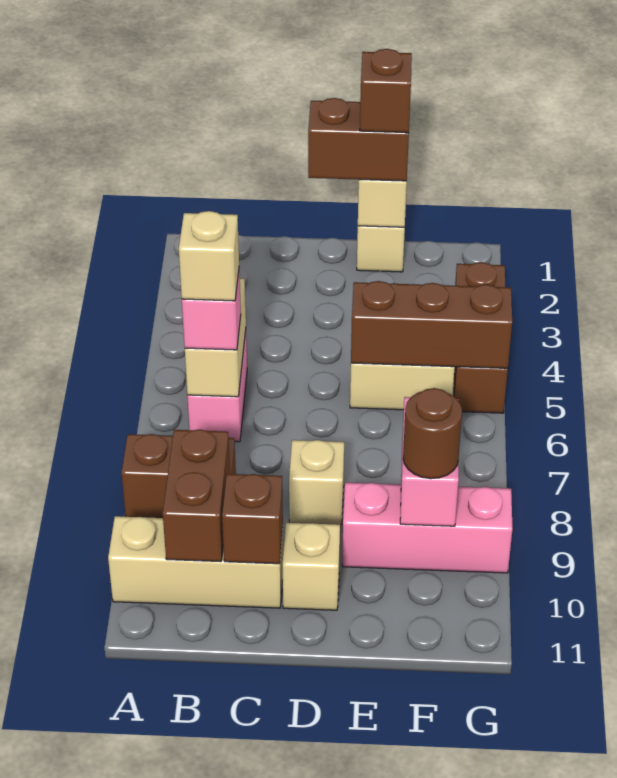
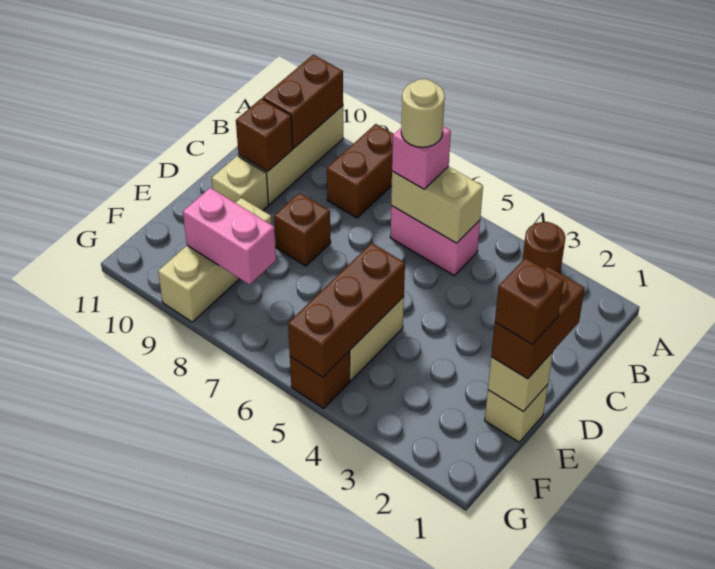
tan brick B6 level 4 -> tan round brick B6 level 4
brown brick B9:B10 level 2 -> brown brick A10:B10 level 2
tan brick D8 level 1 -> brown brick D8 level 1
pink brick E9:G9 level 1 -> tan brick E9:G9 level 1
brown round brick F9 level 3 -> brown round brick A3 level 1
brown brick G3:G5 level 1 -> brown brick G5 level 1

